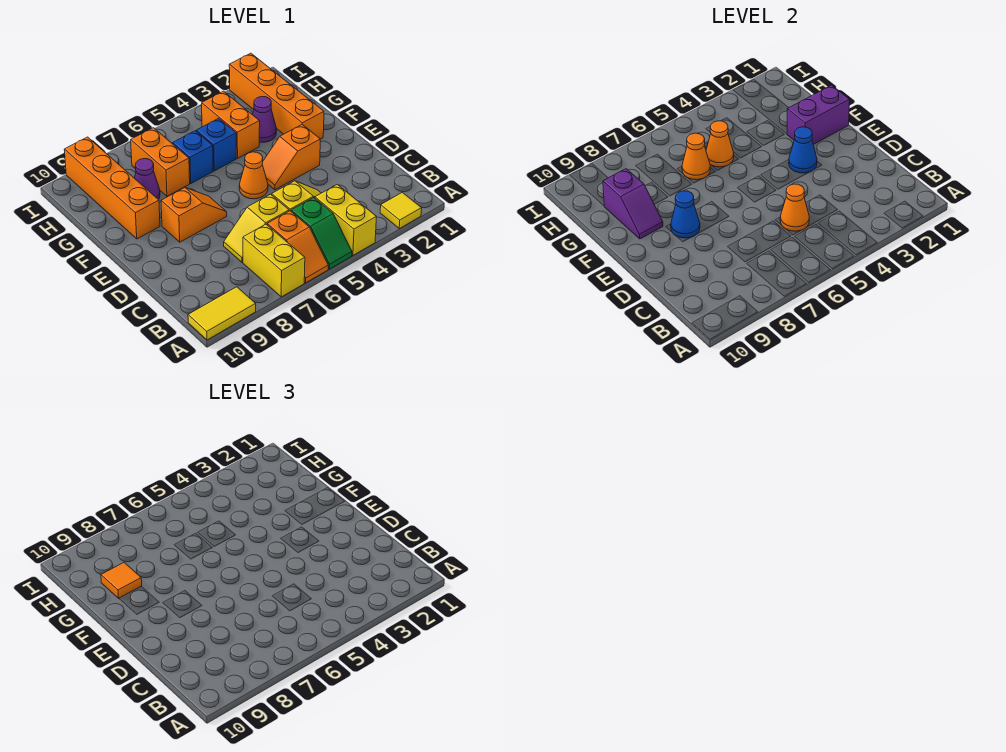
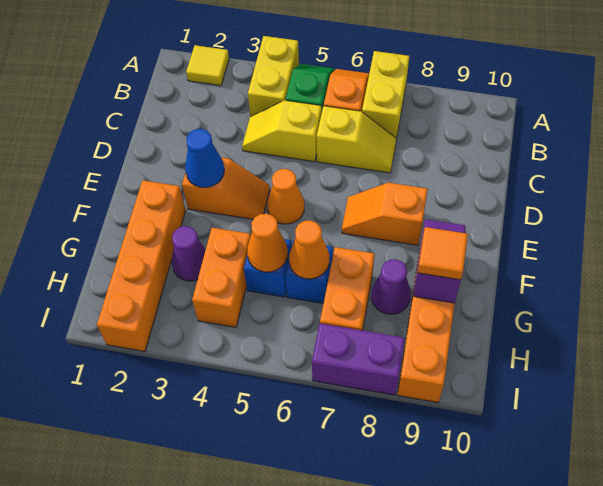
yellow tile A9:A10 level 1 -> none
orange cone C5 level 2 -> none
blue cone E8 level 2 -> none
purple brick F1:F2 level 2 -> purple brick I7:I8 level 1

